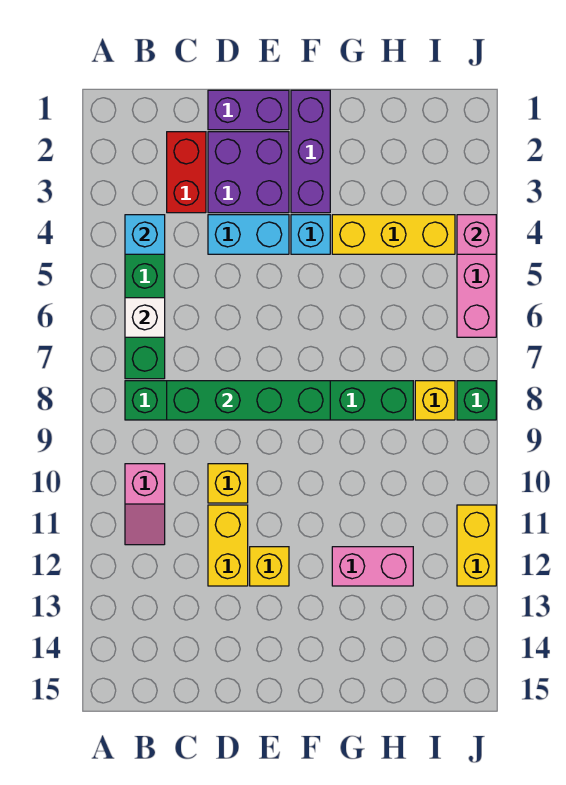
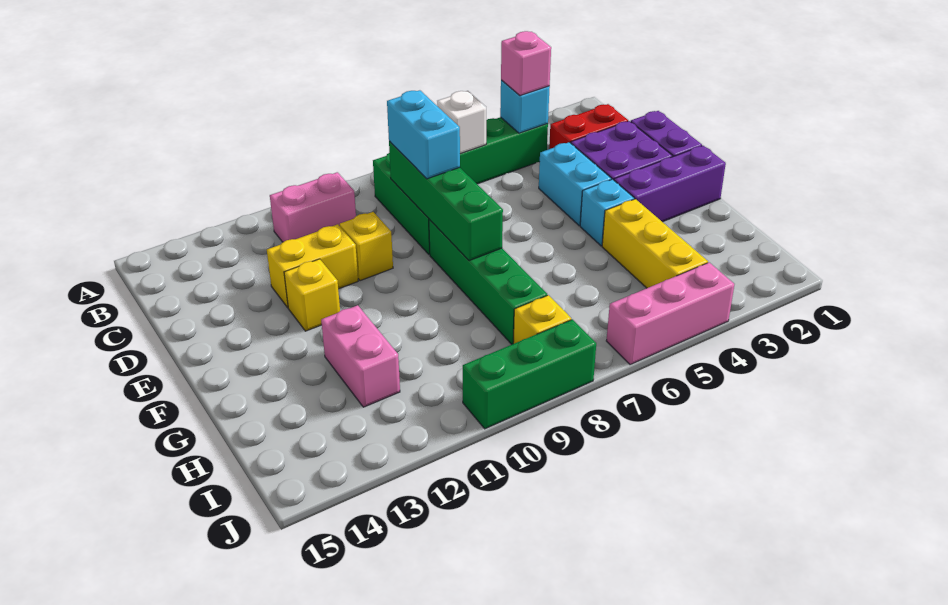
pink slope B10:B11 level 1 top 10 -> pink brick B10:B11 level 1
none -> cyan brick C8:D8 level 3
pink brick J4 level 2 -> pink brick B4 level 3
green brick J8 level 1 -> green brick J8:J10 level 1
yellow brick J11:J12 level 1 -> none

